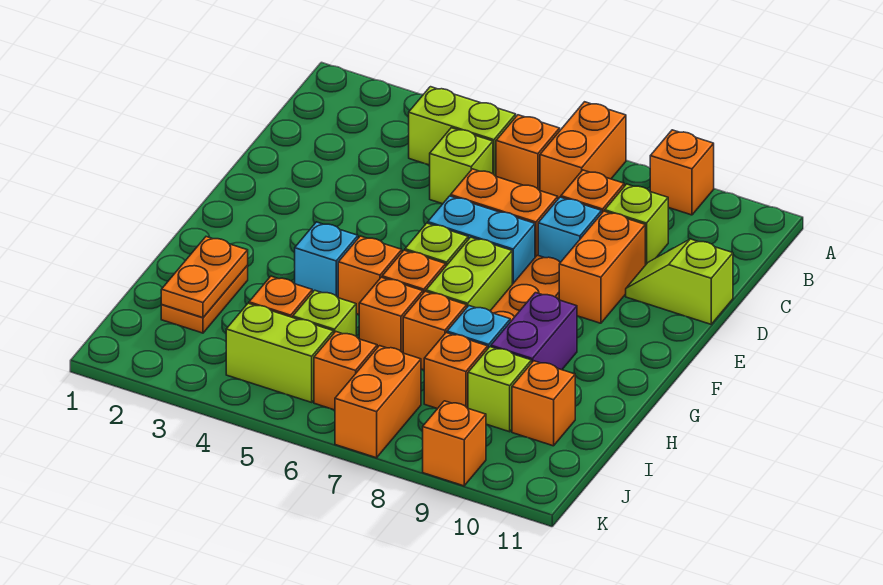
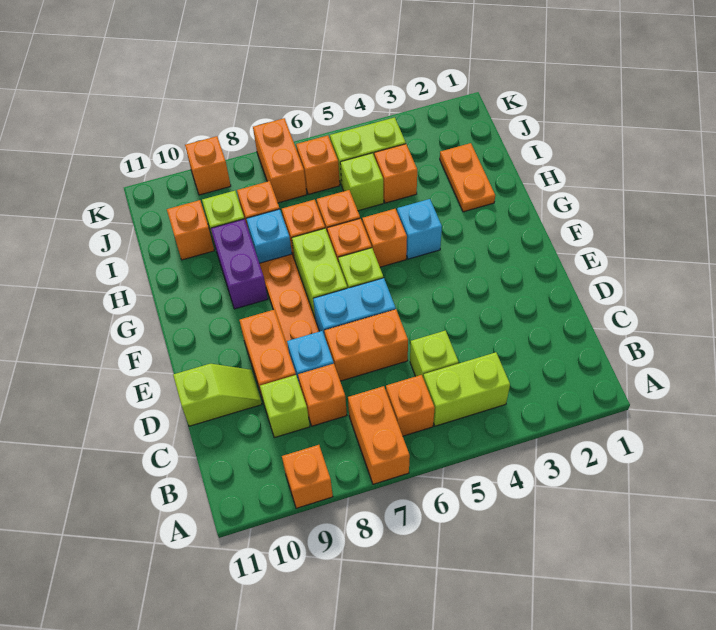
orange plate H2:I2 level 2 -> none

